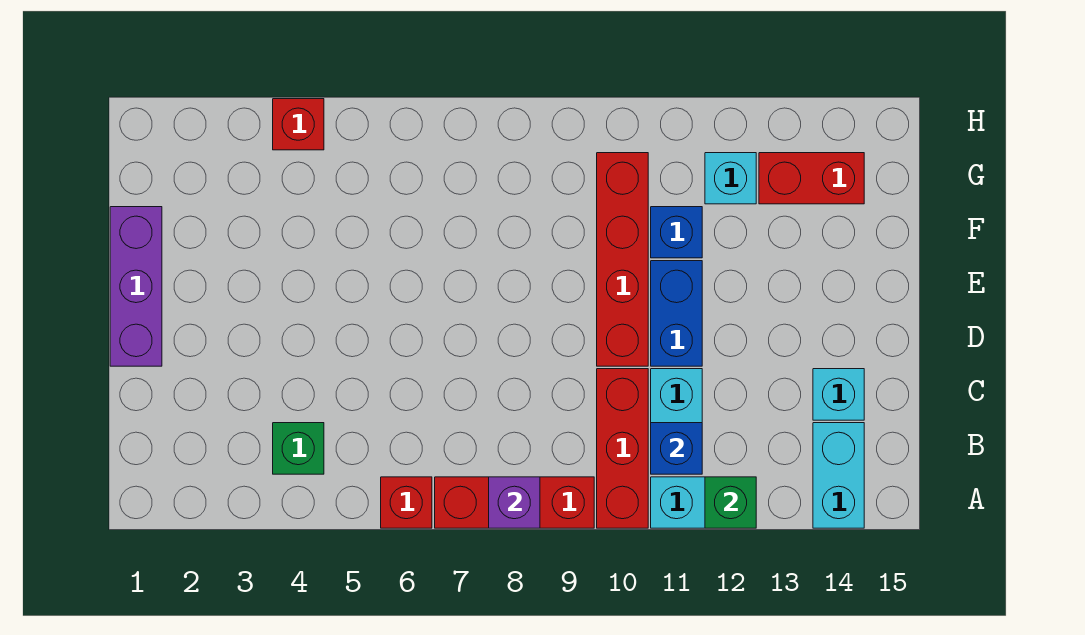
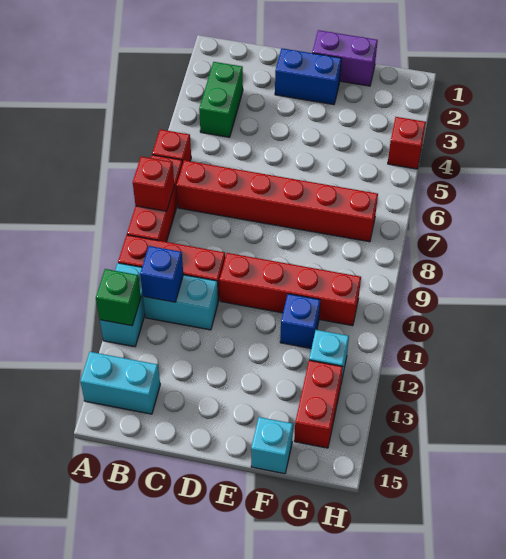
purple brick A8 level 2 -> red brick A8 level 2
green brick B4 level 1 -> green brick B3:B4 level 1
none -> red brick B7:G7 level 1
cyan brick C14 level 1 -> cyan brick F15 level 1
purple brick D1:F1 level 1 -> purple brick E1:F1 level 1
blue brick D11:E11 level 1 -> blue brick D2:E2 level 1

